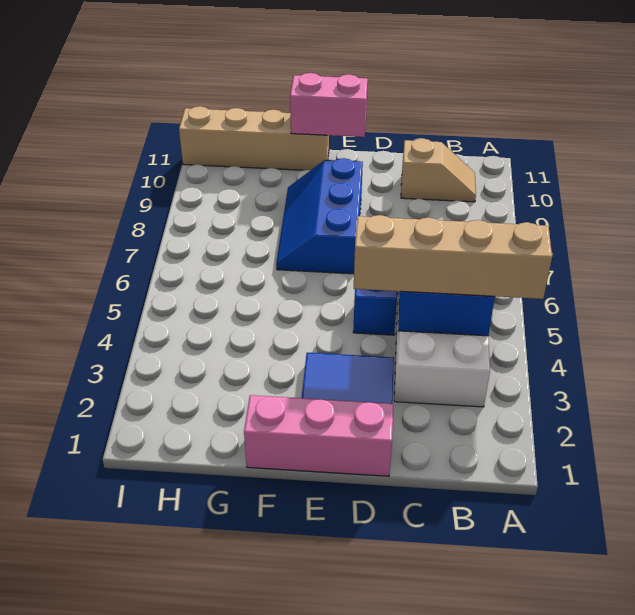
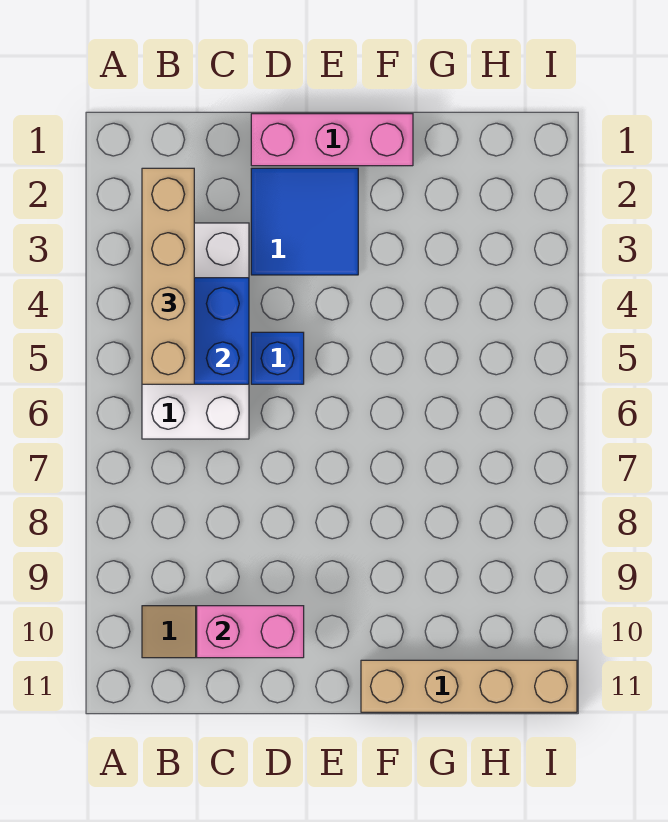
tan brick A4:D4 level 3 -> tan brick B2:B5 level 3
blue slope E7:F9 level 1 top E -> none
pink brick E11:F11 level 2 -> pink brick C10:D10 level 2

